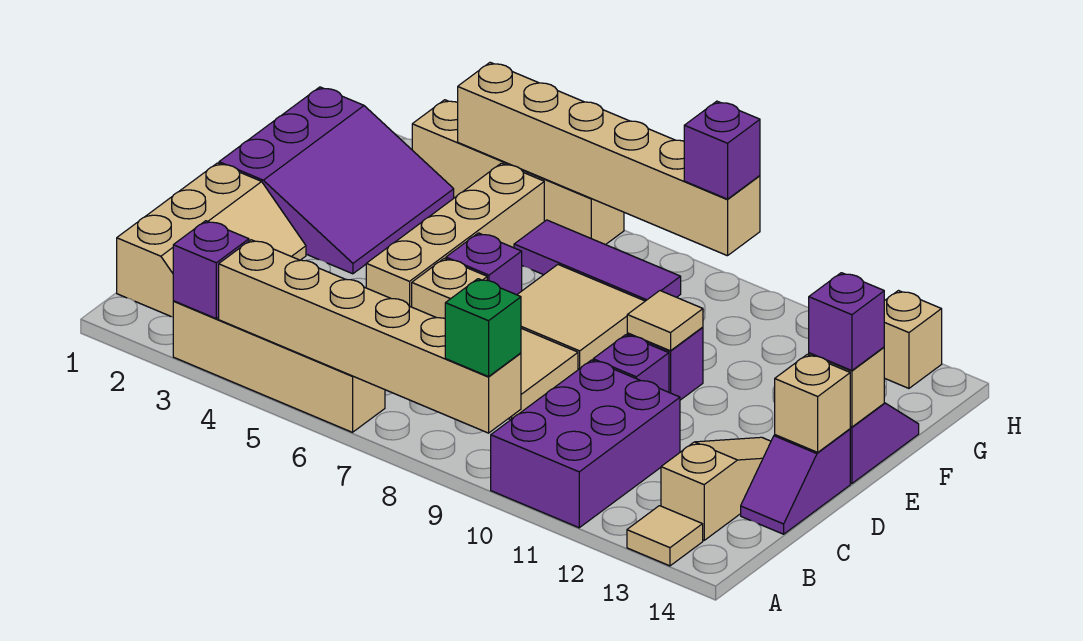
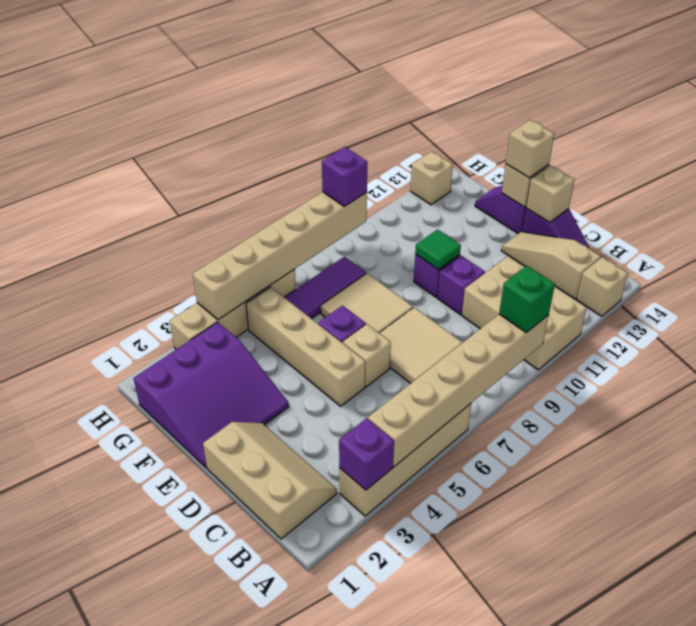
purple brick A10:C11 level 1 -> tan brick A10:C11 level 1
tan tile A13 level 1 -> tan brick A13 level 1
purple slope E1:G3 level 1 top 1 -> purple slope E1:G3 level 1 top G
tan tile E10 level 2 -> green tile E10 level 2
purple brick E14 level 3 -> tan brick E14 level 3

